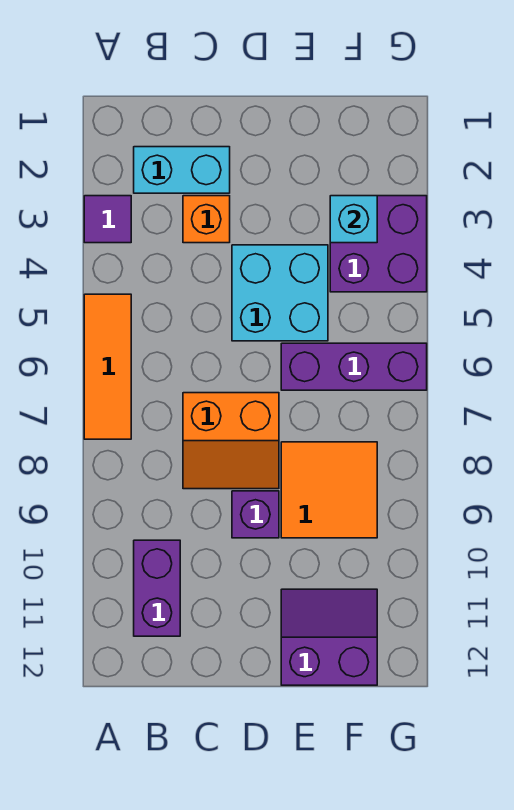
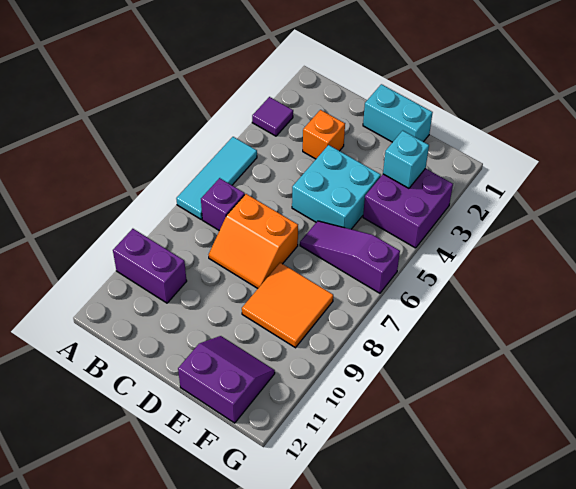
orange tile A5:A7 level 1 -> cyan tile A5:A7 level 1
cyan brick B2:C2 level 1 -> cyan brick D1:E1 level 1
purple brick B10:B11 level 1 -> purple brick A10:B10 level 1
purple brick D9 level 1 -> purple brick B7 level 1
purple brick E6:G6 level 1 -> purple slope E6:G6 level 1 top G

